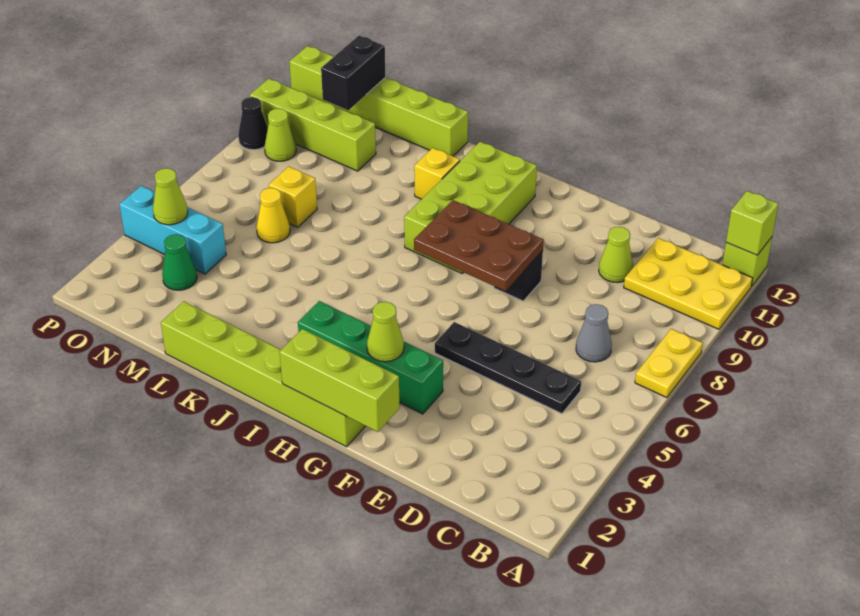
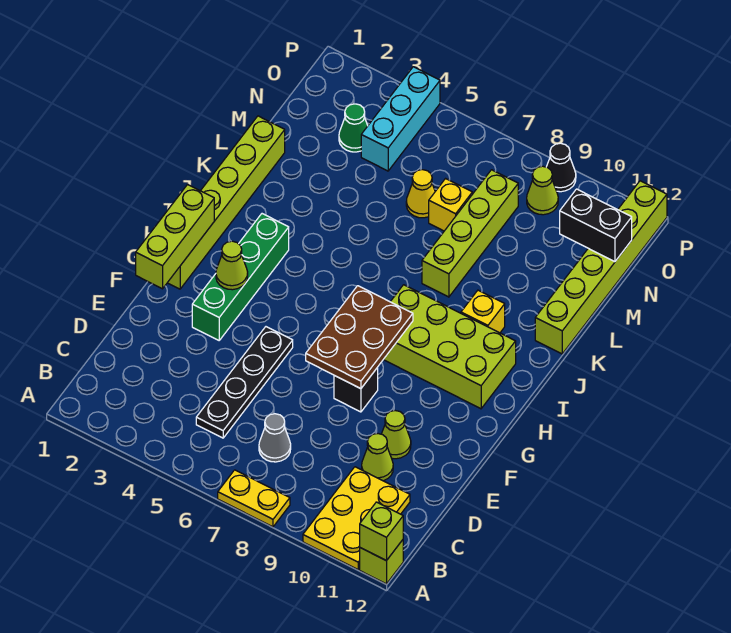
lime brick M10:P10 level 1 -> lime brick K8:N8 level 1
lime cone O4 level 2 -> lime cone E10 level 1

